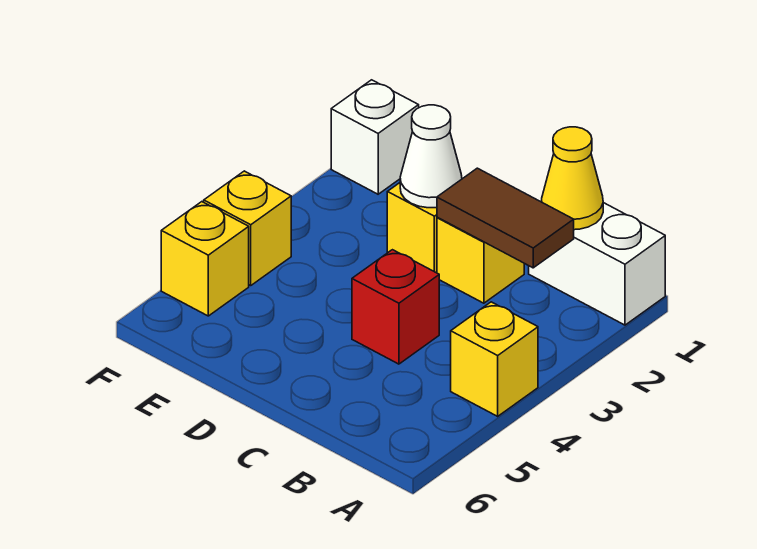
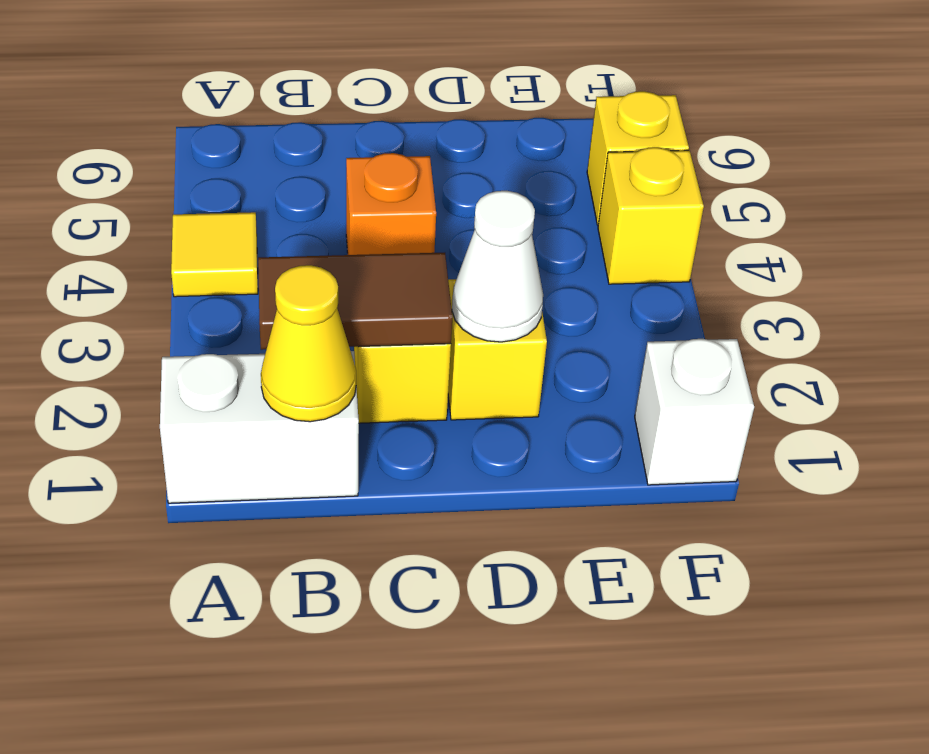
yellow brick A4 level 1 -> yellow tile A4 level 1
red brick C4 level 1 -> orange brick C4 level 1

